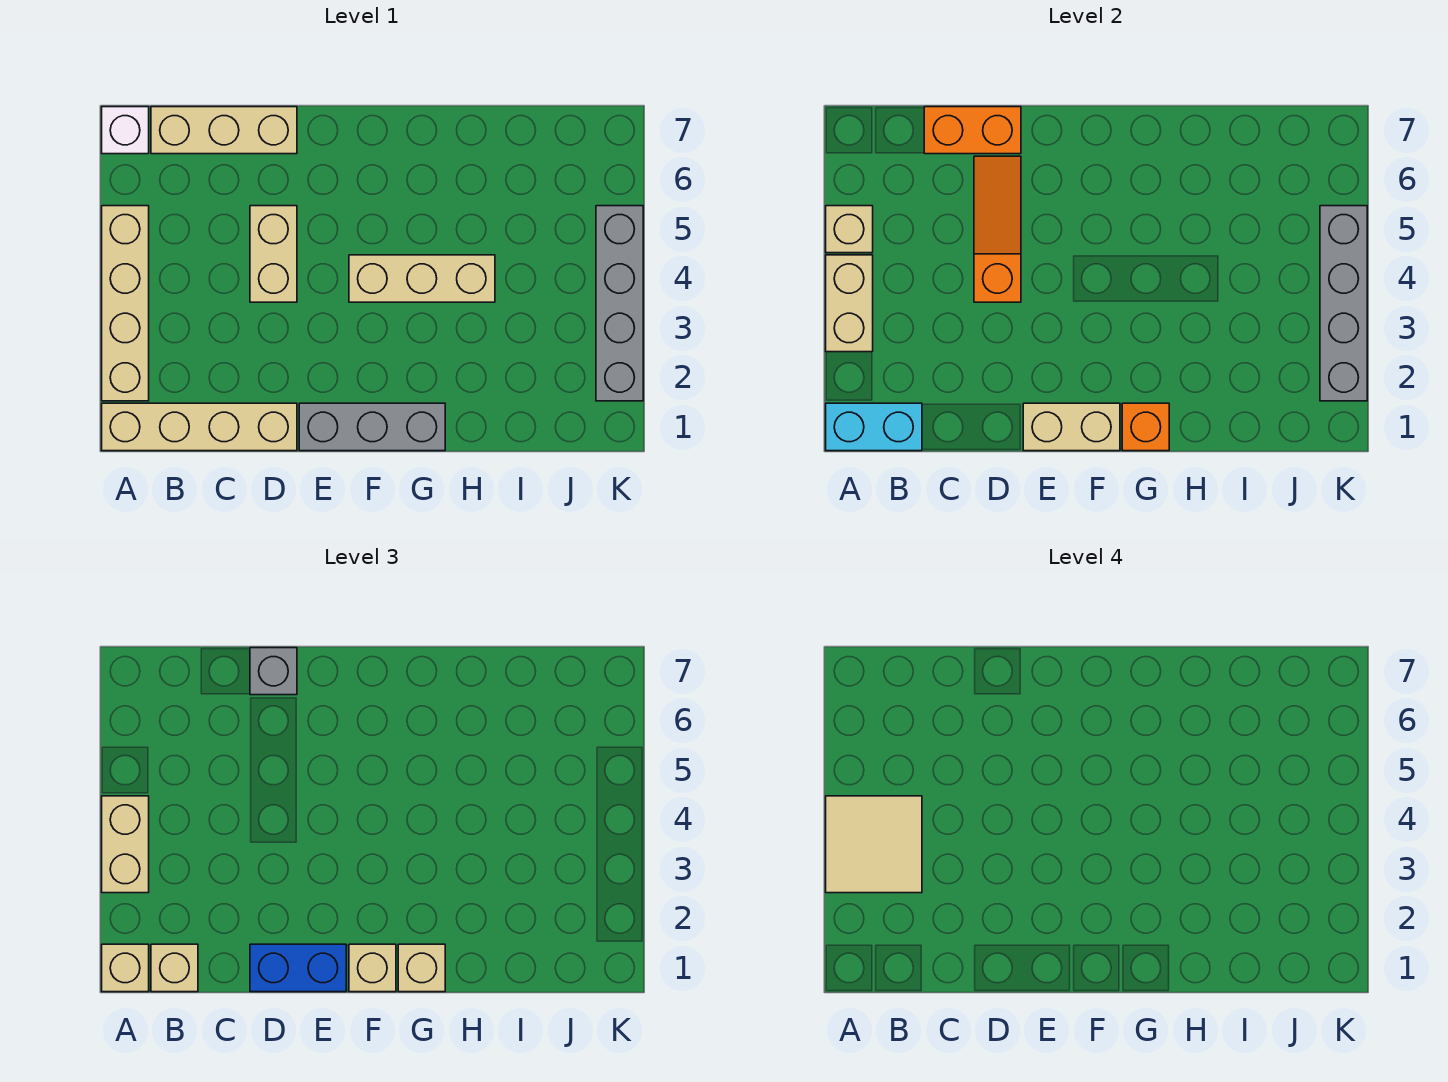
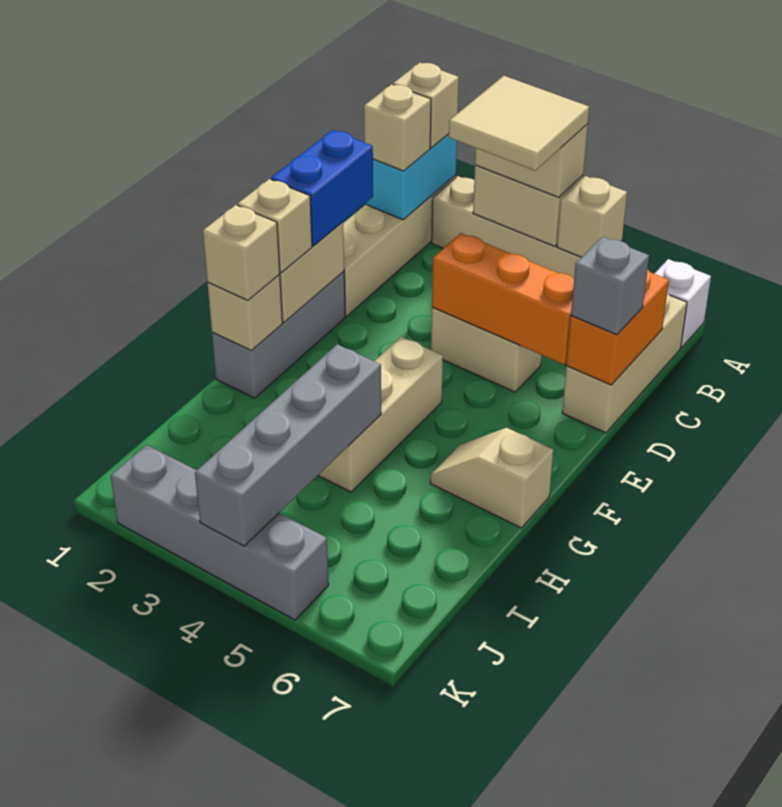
orange slope D4:D6 level 2 top 4 -> orange brick D4:D6 level 2
orange brick G1 level 2 -> tan brick G1 level 2
none -> tan slope G6:G7 level 1 top 7
grey brick K2:K5 level 2 -> grey brick H4:K4 level 2

